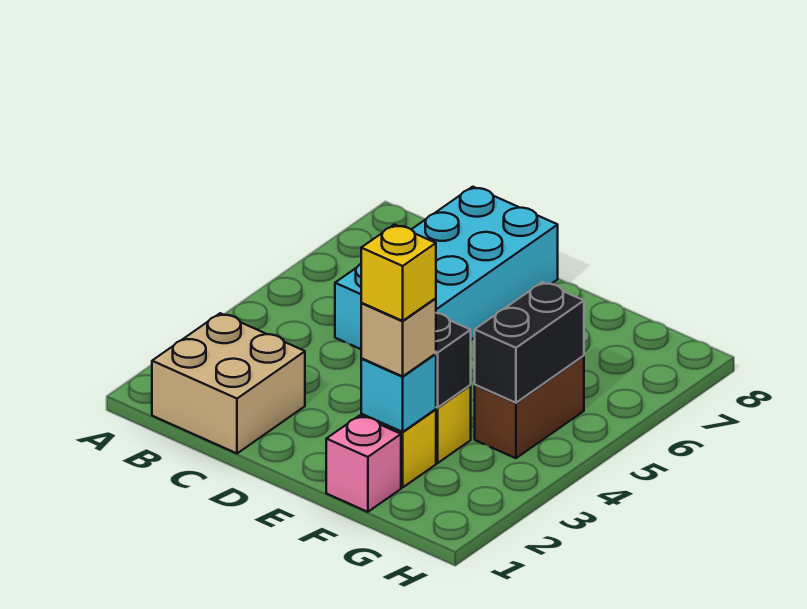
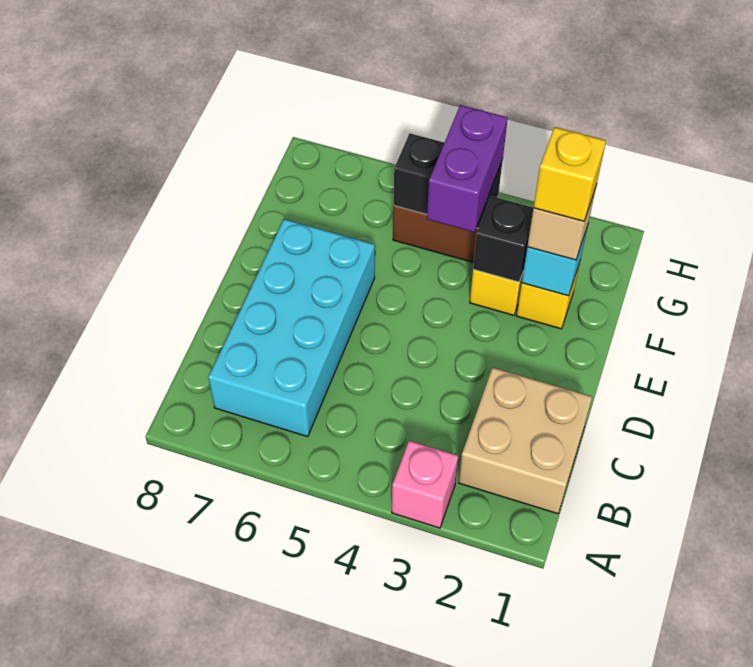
cyan brick C5:D8 level 1 -> cyan brick B6:E7 level 1
pink brick F1 level 1 -> pink brick A3 level 1
none -> purple brick F4:G4 level 3

